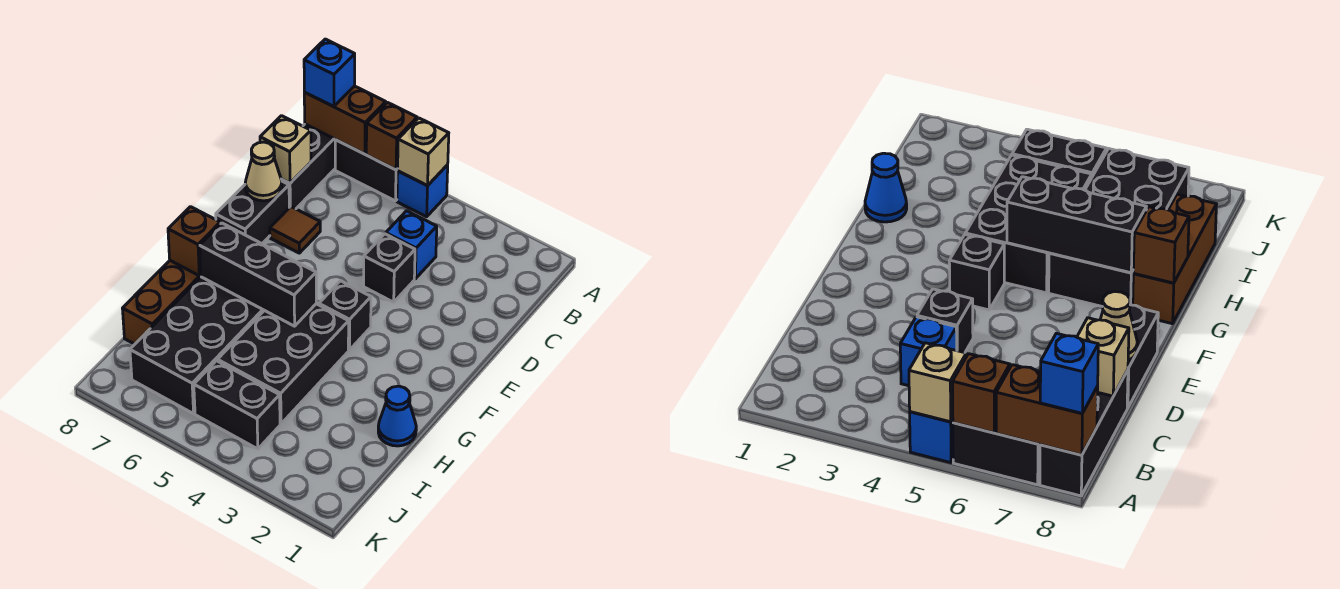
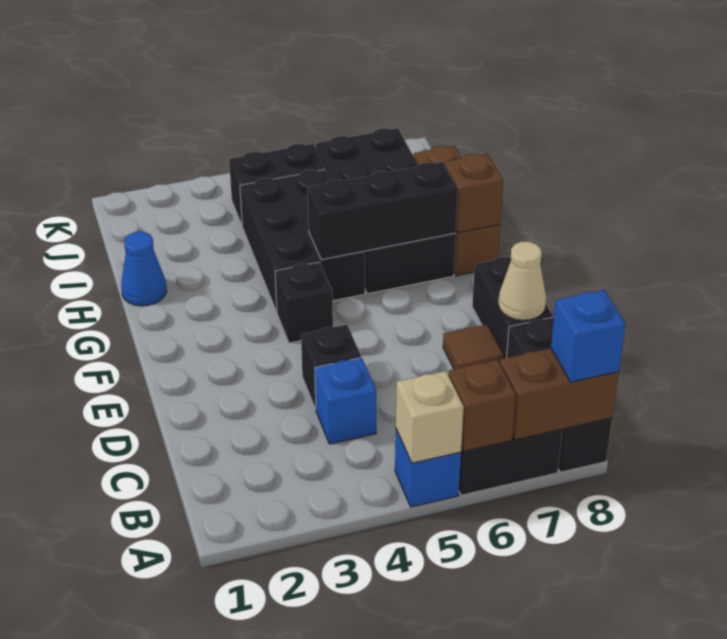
tan brick C8 level 2 -> none

